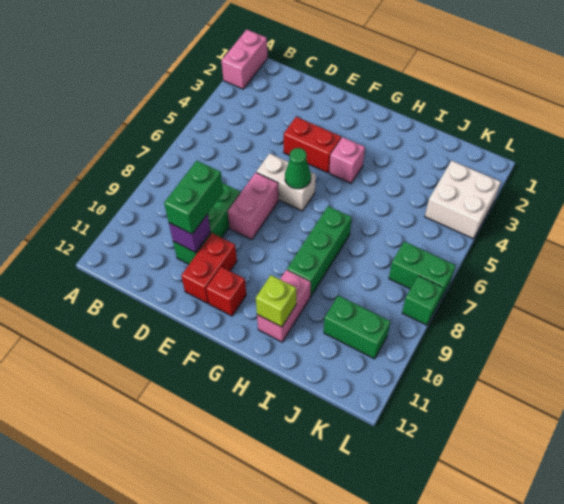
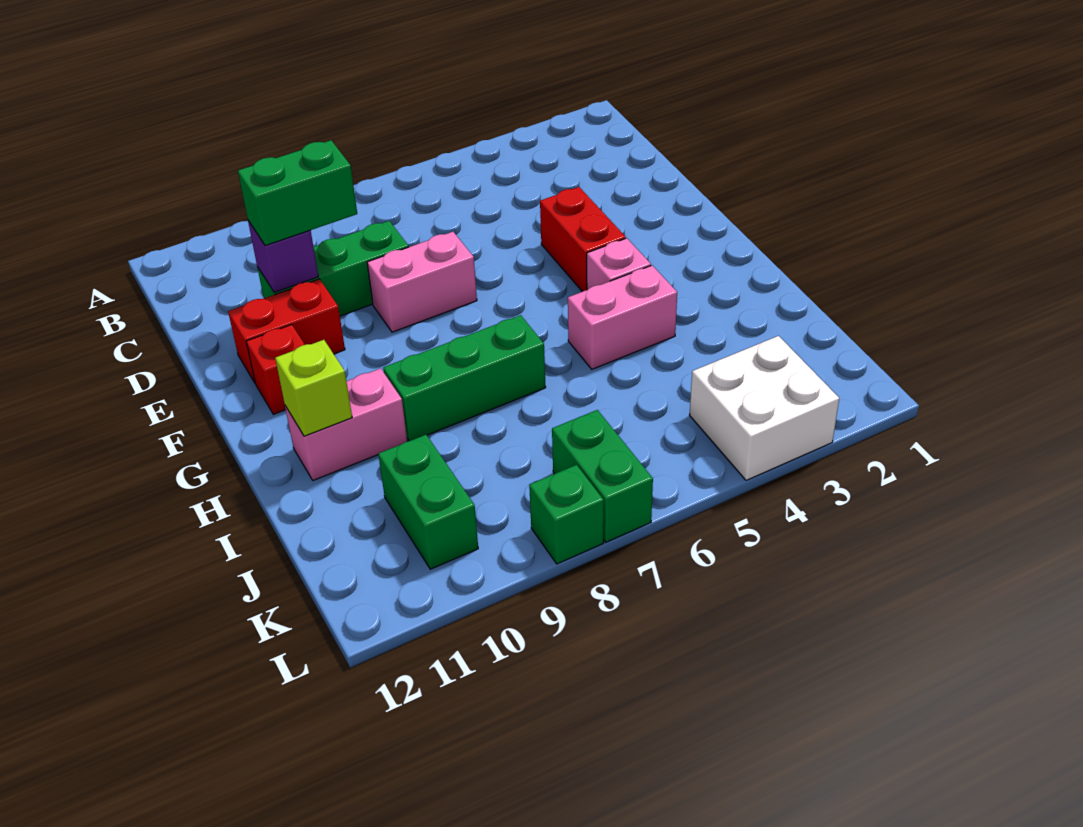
pink brick A1:A2 level 1 -> pink brick H4:H5 level 1
white brick E6:F6 level 1 -> none
green cone F6 level 2 -> none

